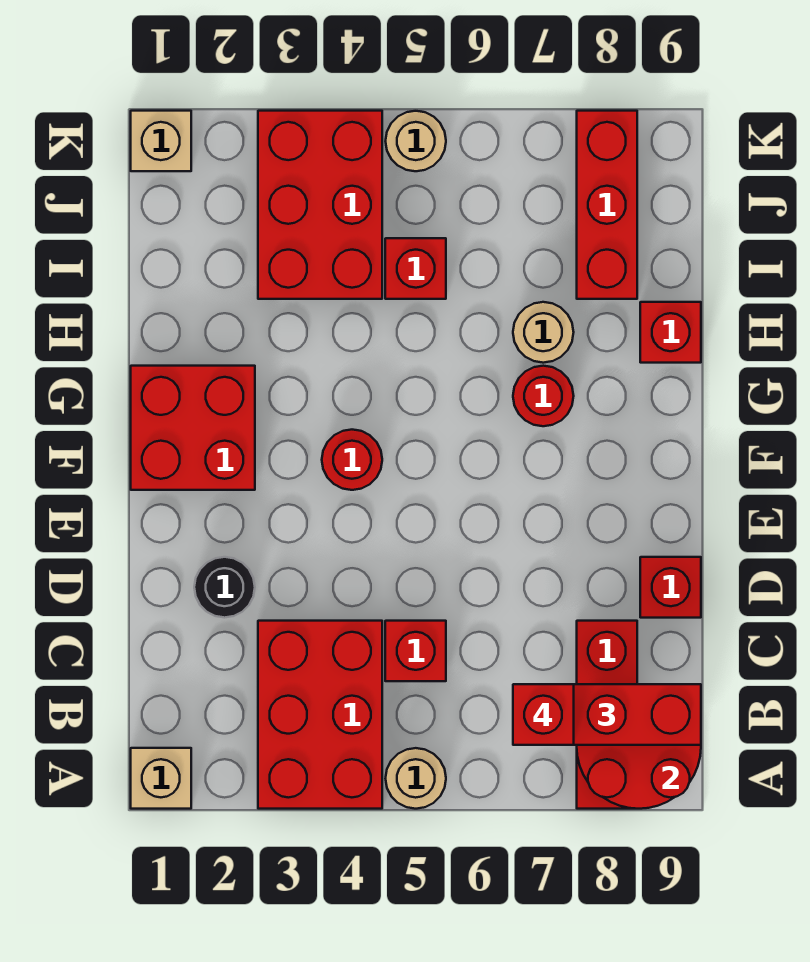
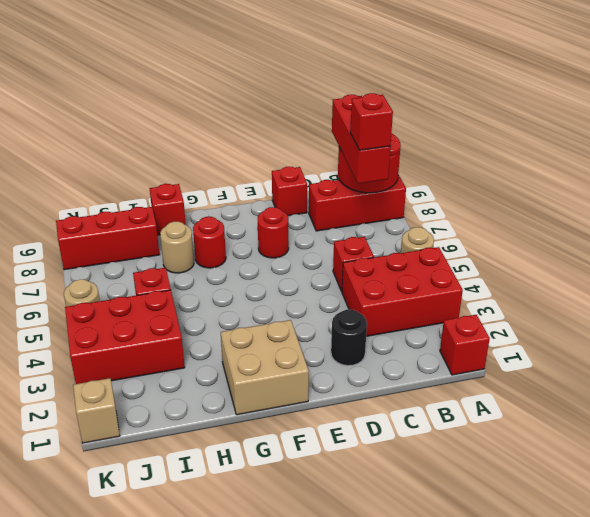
tan brick A1 level 1 -> red brick A1 level 1
red brick F1:G2 level 1 -> tan brick F1:G2 level 1
red round brick F4 level 1 -> red round brick E7 level 1

